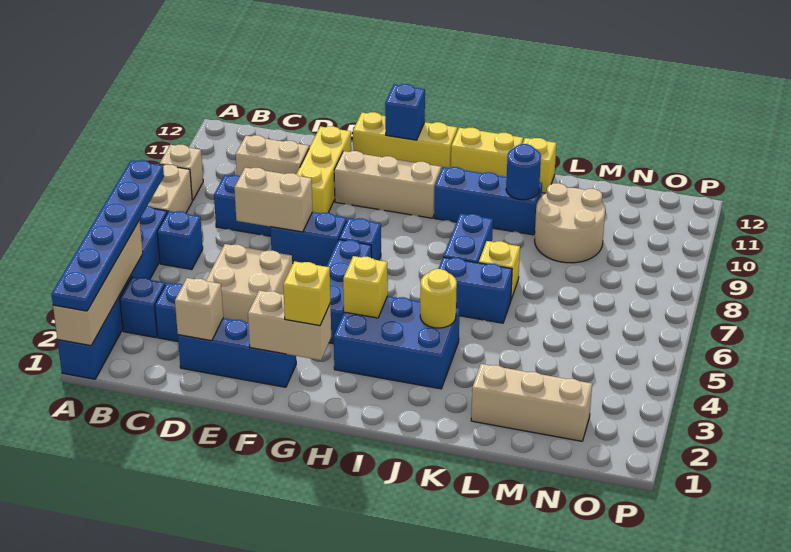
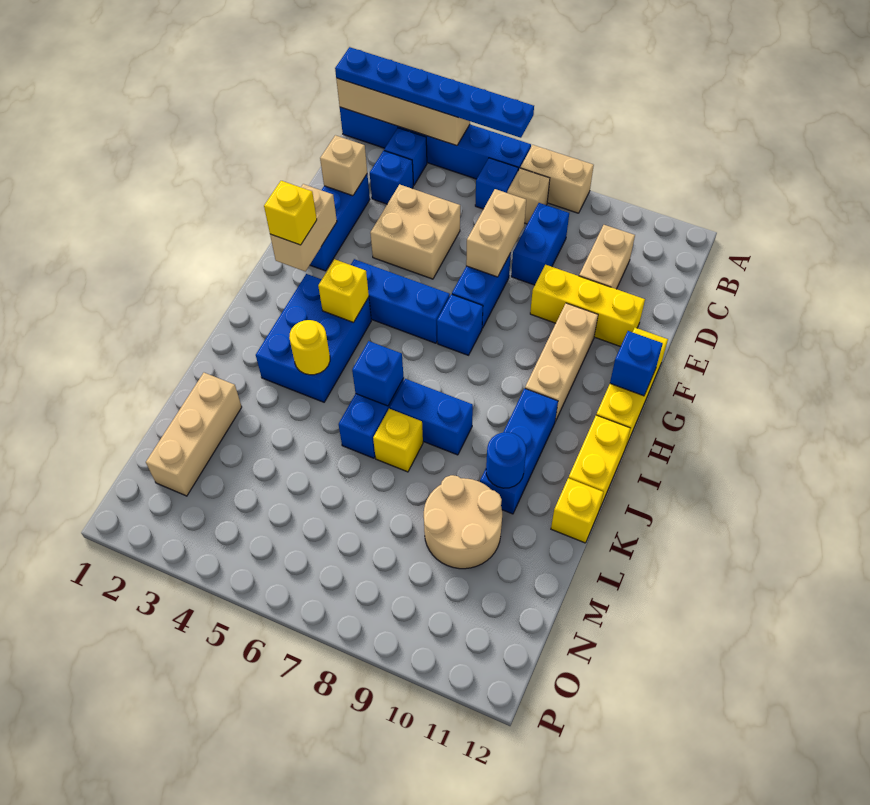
tan brick A9 level 1 -> tan brick B7 level 1
none -> blue brick J6 level 2

